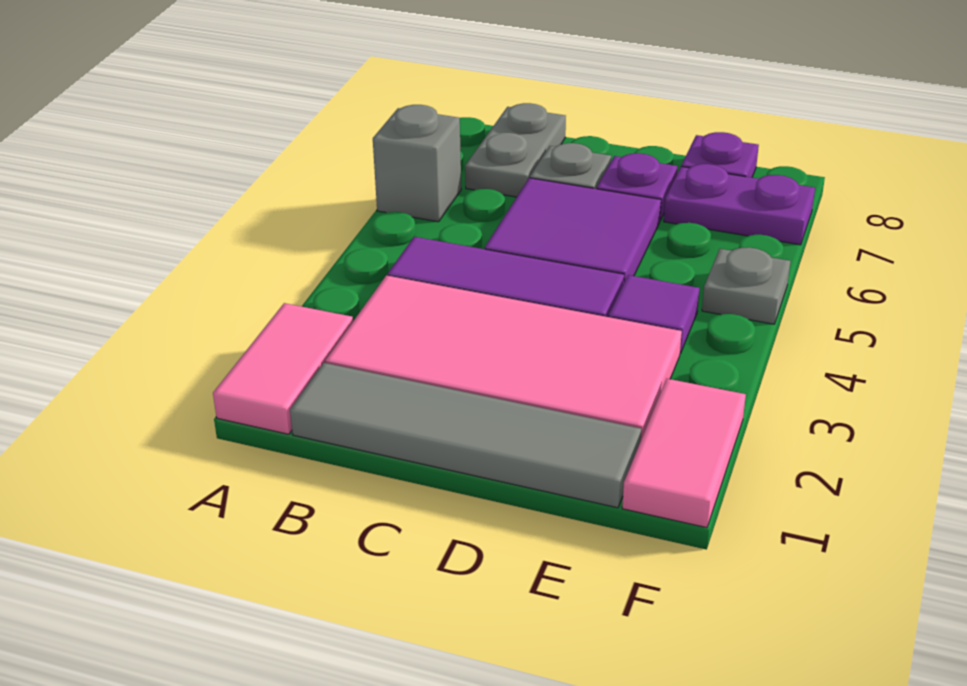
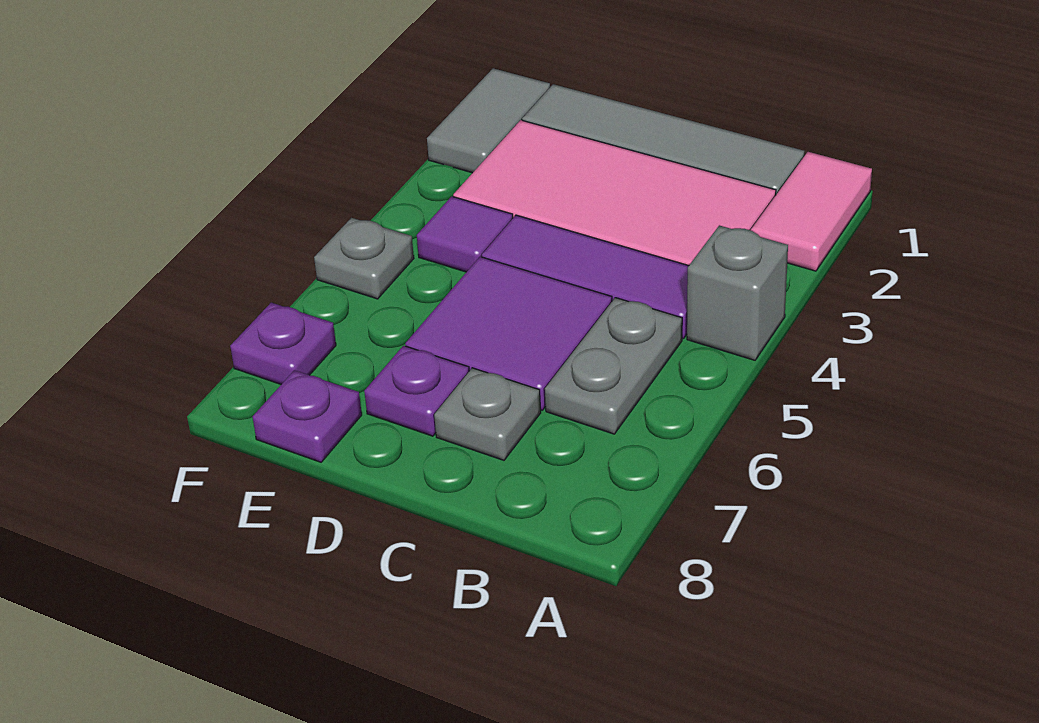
grey brick A6 level 1 -> grey brick A4 level 1
grey plate B7:B8 level 1 -> grey plate B5:B6 level 1
purple plate E7:F7 level 1 -> purple plate F7 level 1
pink tile F1:F2 level 1 -> grey tile F1:F2 level 1

